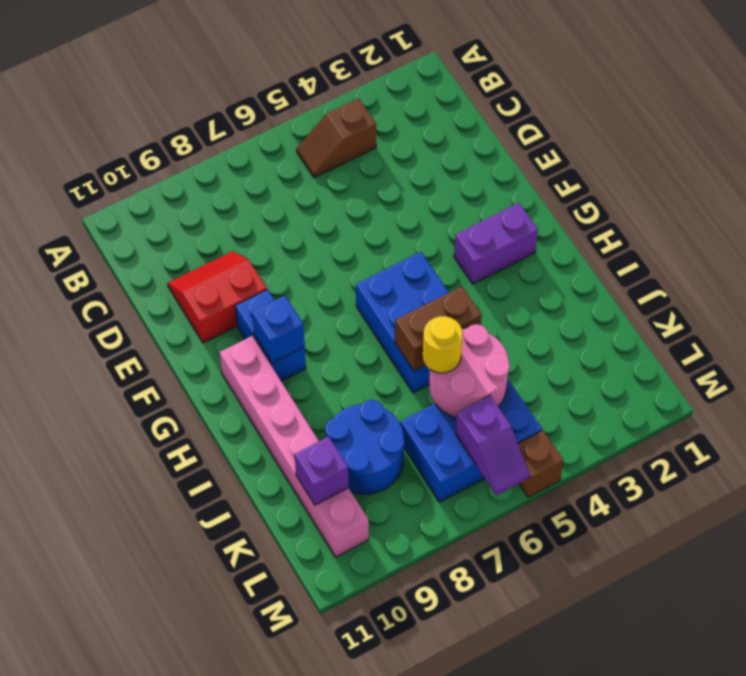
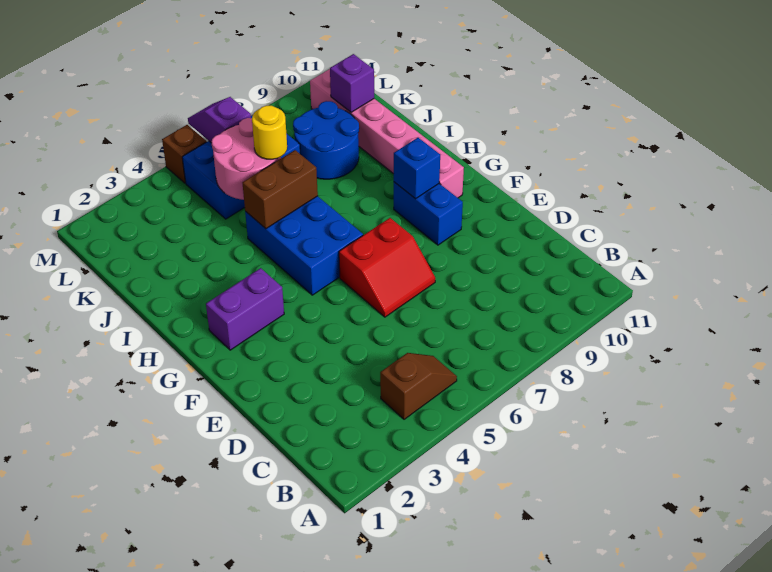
red slope D9:E10 level 1 top E -> red slope E6:F7 level 1 top F

